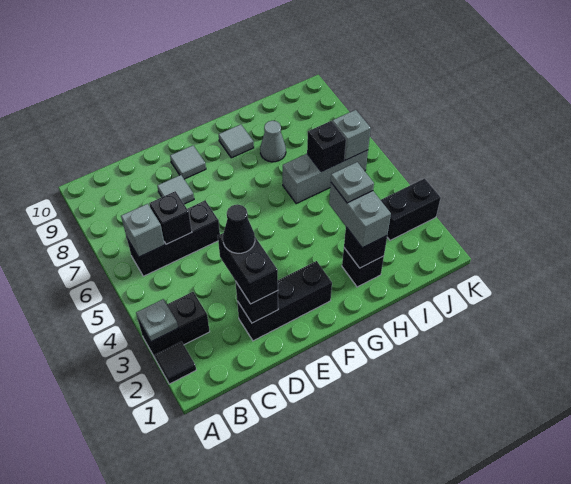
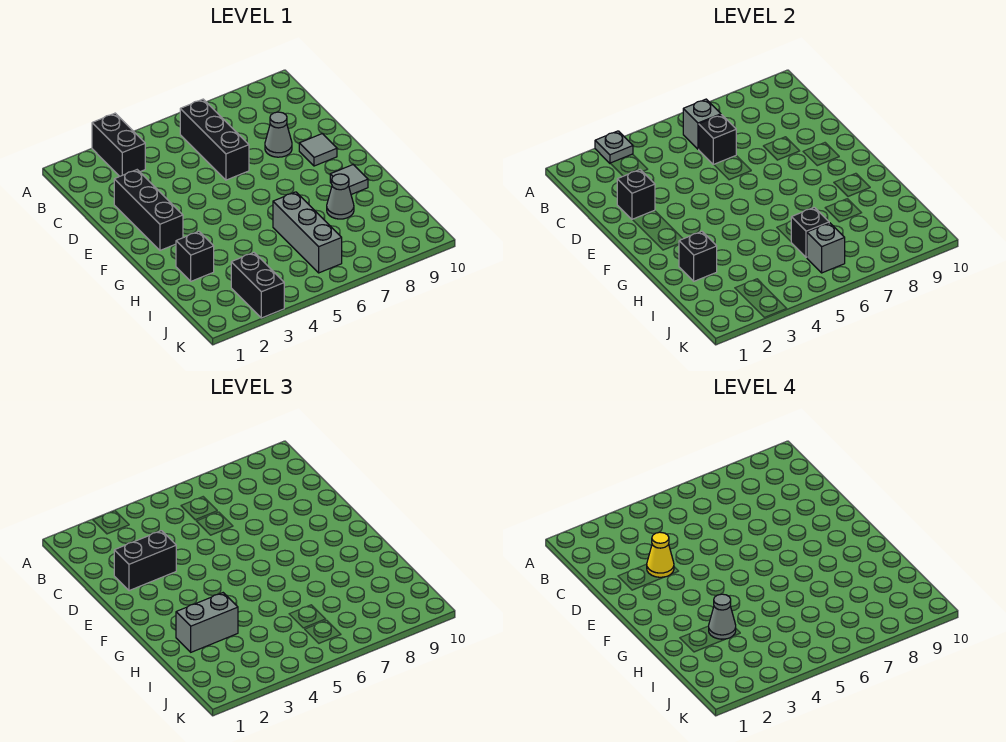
black tile A2 level 1 -> none
black cone D3 level 4 -> yellow cone D3 level 4
grey tile D8 level 1 -> grey cone D8 level 1
grey plate H3 level 4 -> grey cone H3 level 4

